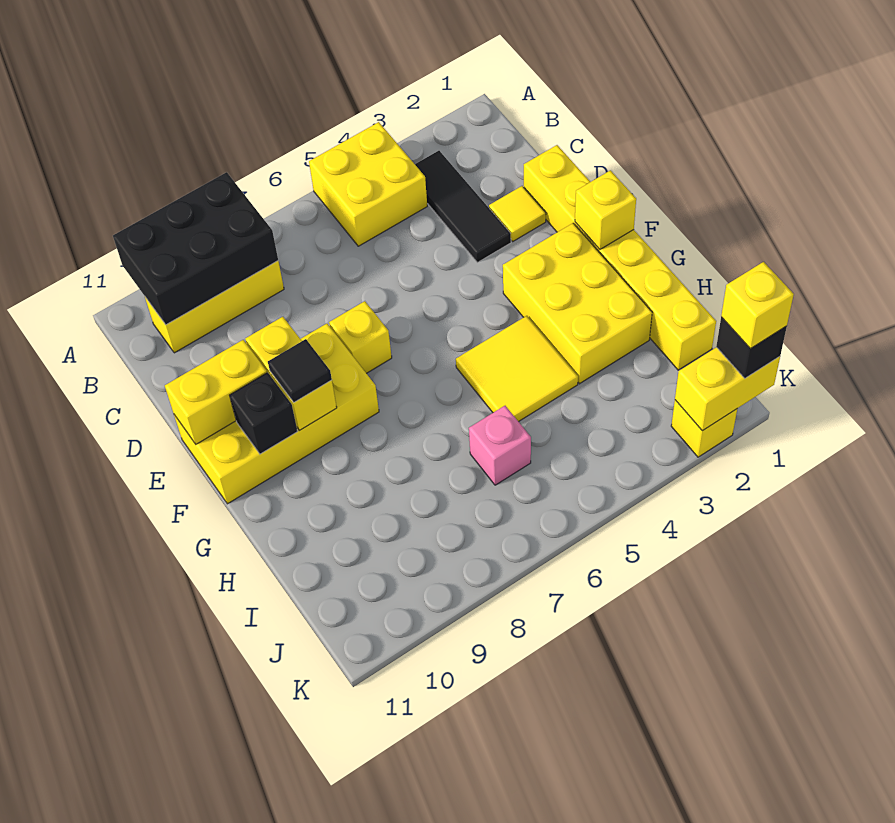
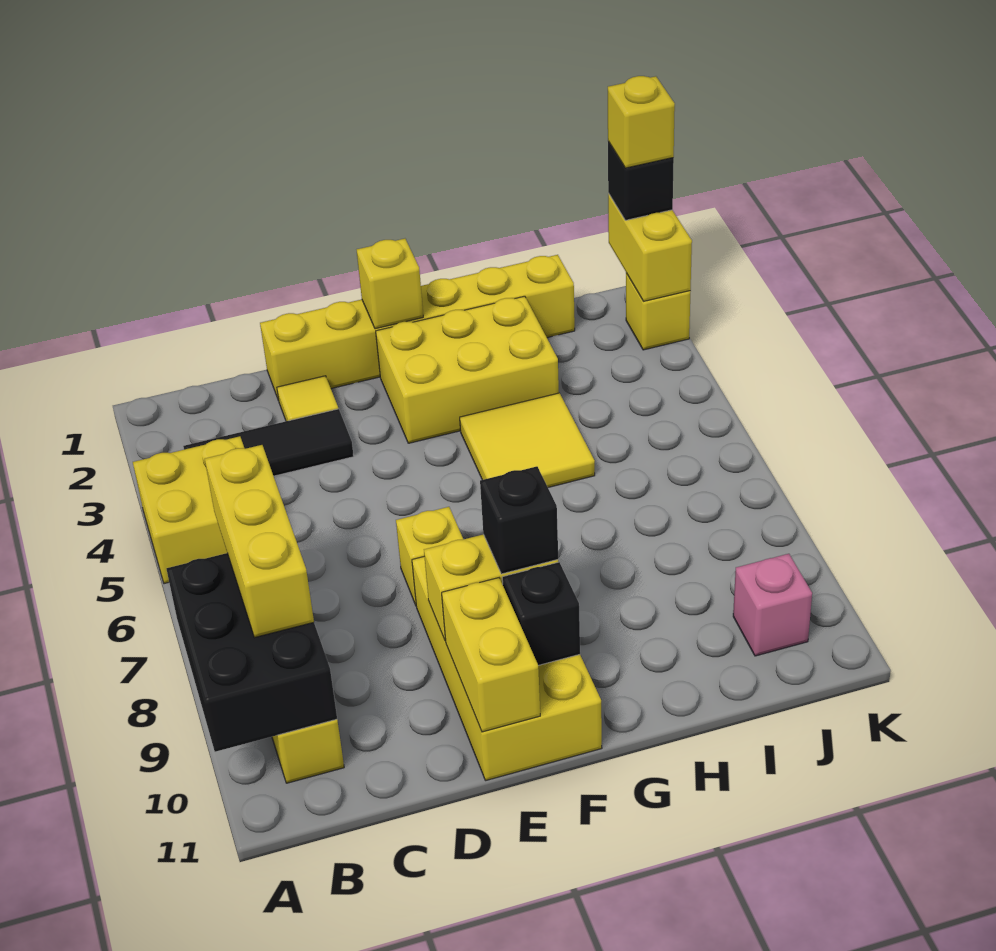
none -> yellow brick B7:B9 level 3
black tile F9 level 3 -> black brick F9 level 3
pink brick I6 level 1 -> pink brick J10 level 1

